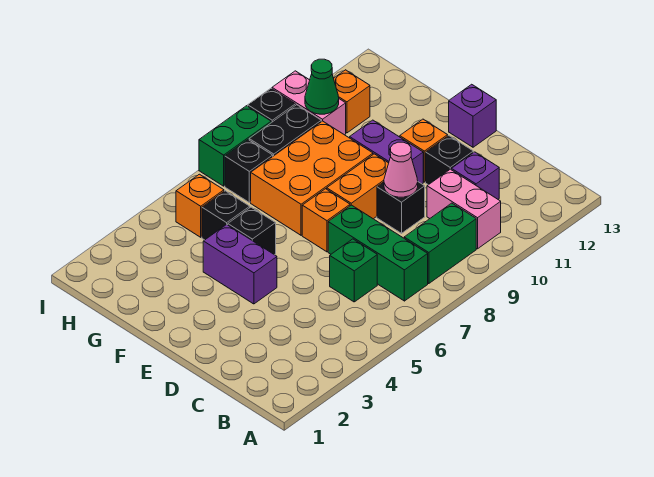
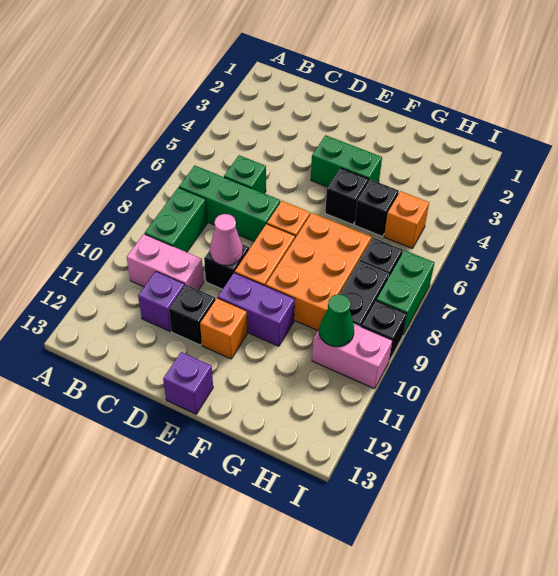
purple brick E4:F4 level 1 -> green brick E4:F4 level 1
orange brick H11 level 1 -> none

